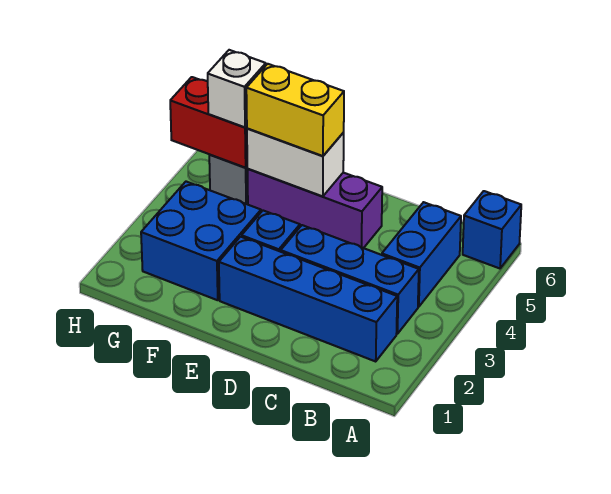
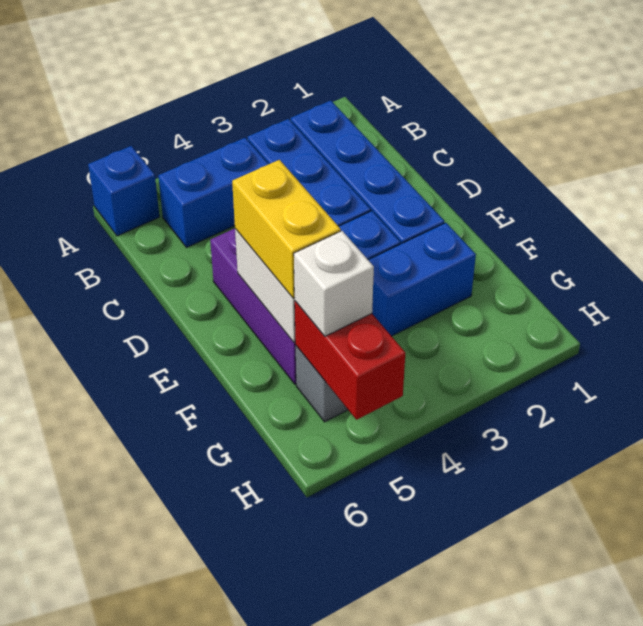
blue brick F2:G3 level 1 -> blue brick F2:F3 level 1

